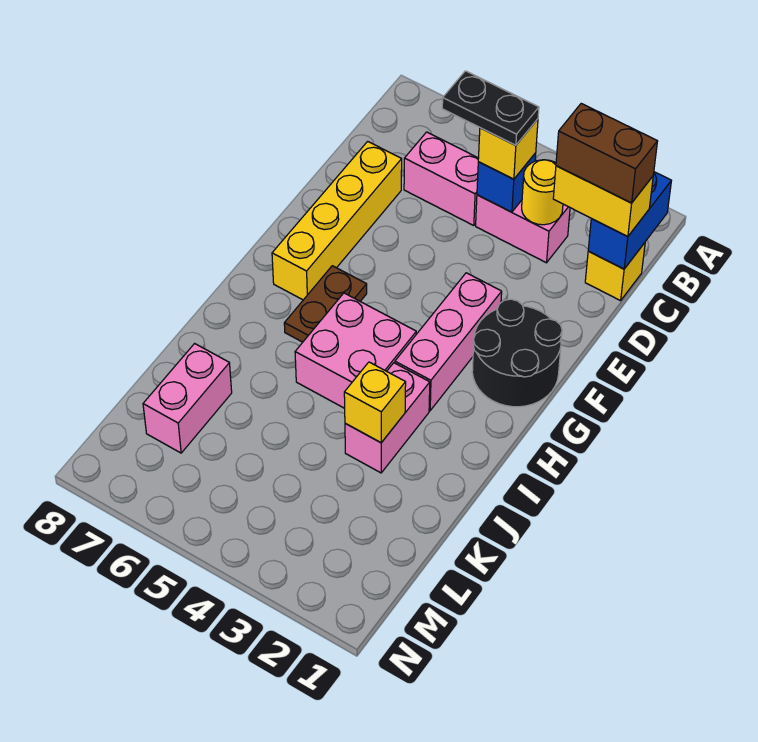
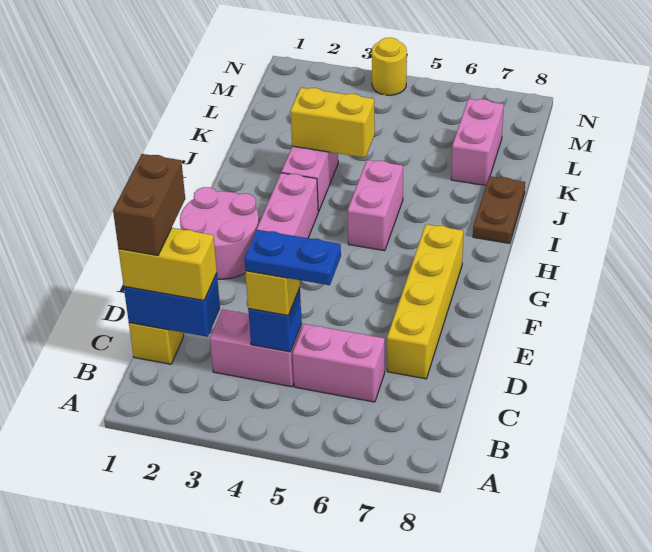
blue brick B1:C1 level 2 -> blue brick C1:C2 level 2
brown brick C1:C2 level 4 -> brown brick C1:D1 level 4
yellow round brick C3 level 2 -> yellow round brick N4 level 1
black plate C4:C5 level 4 -> blue plate C4:C5 level 4
black round brick F1:G2 level 1 -> pink round brick F1:G2 level 1
brown plate G6:H6 level 1 -> brown plate I8:J8 level 1
pink brick H4:I5 level 1 -> pink brick H5:I5 level 1
yellow brick J3 level 2 -> yellow brick J3:J4 level 2

